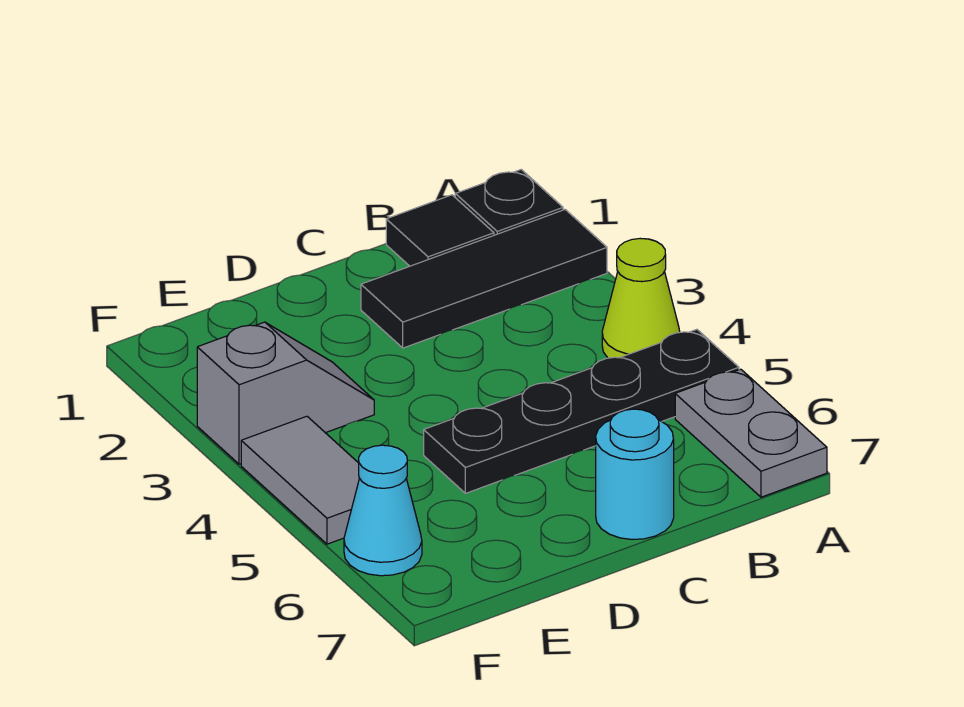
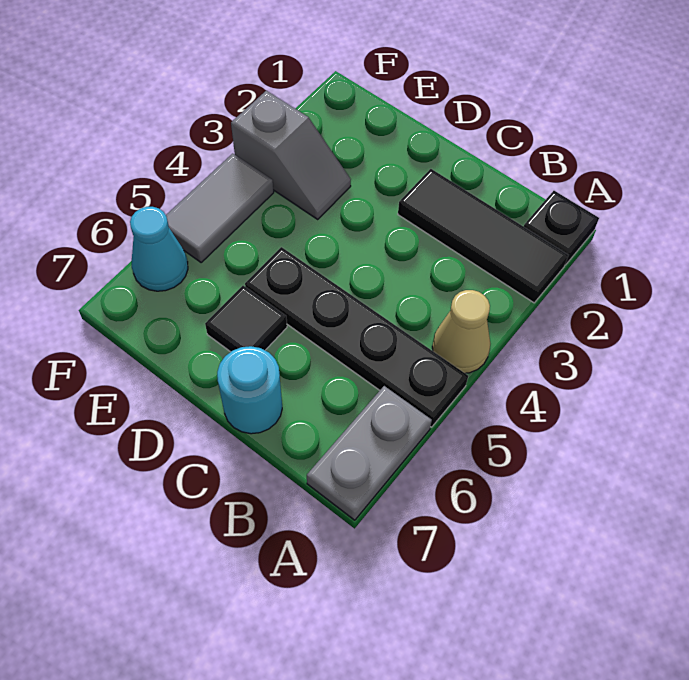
lime cone A4 level 1 -> tan cone A4 level 1
black tile B1 level 1 -> black tile D6 level 1

